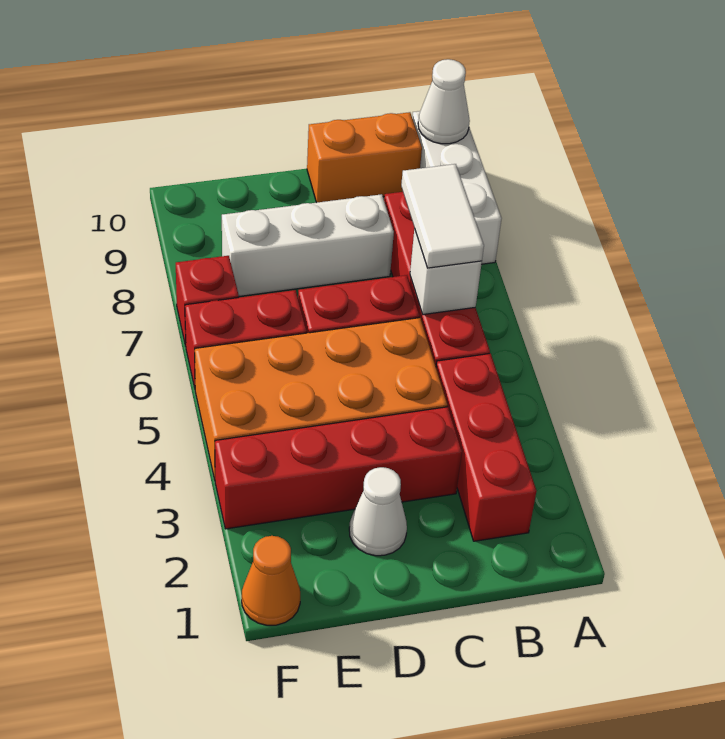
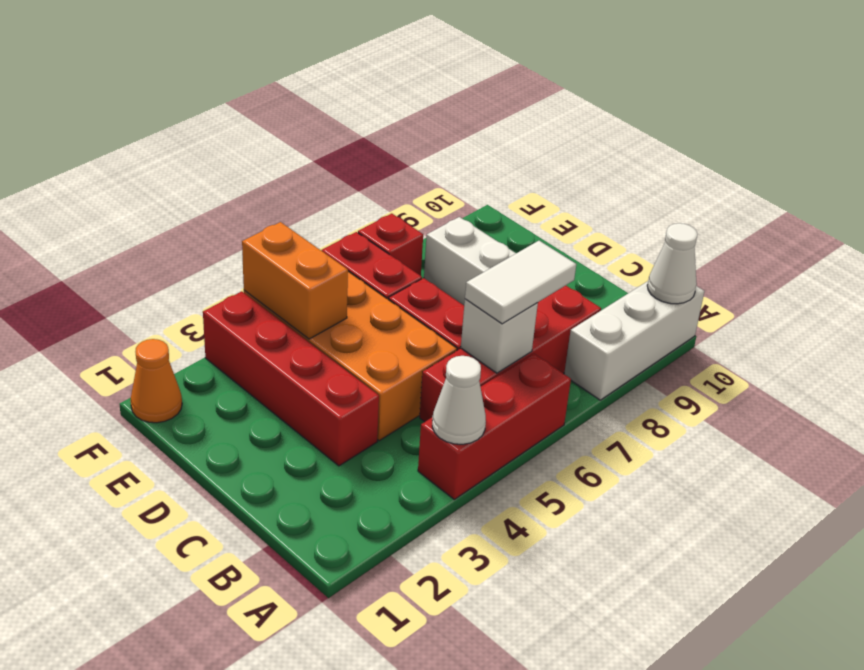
red brick B2:B4 level 1 -> red brick A4:A6 level 1
orange brick B10:C10 level 1 -> orange brick E4:F4 level 2
white cone D2 level 1 -> white cone A4 level 2

